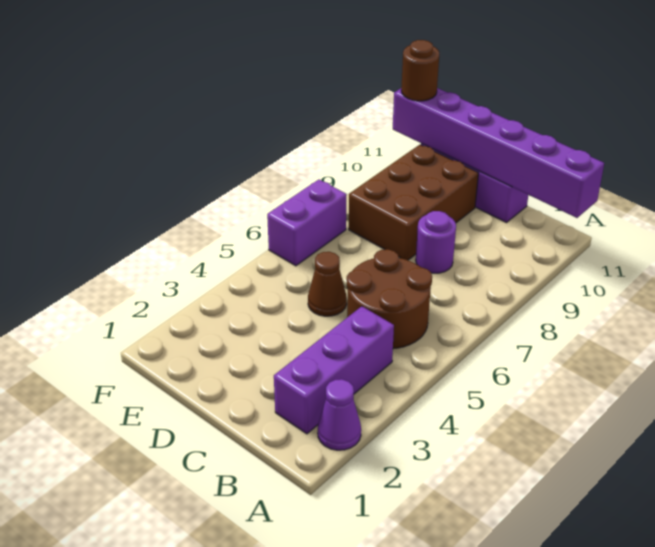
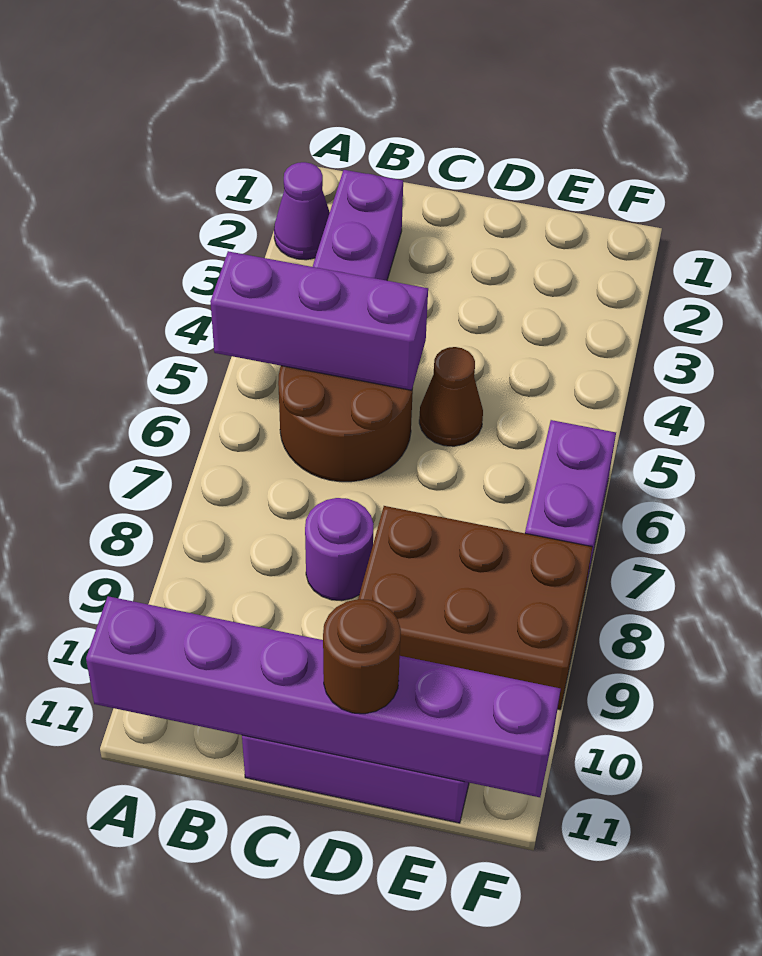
none -> purple brick A5:C5 level 2
brown brick D8:E10 level 1 -> brown brick D8:F9 level 1
brown round brick F11 level 3 -> brown round brick D11 level 3

